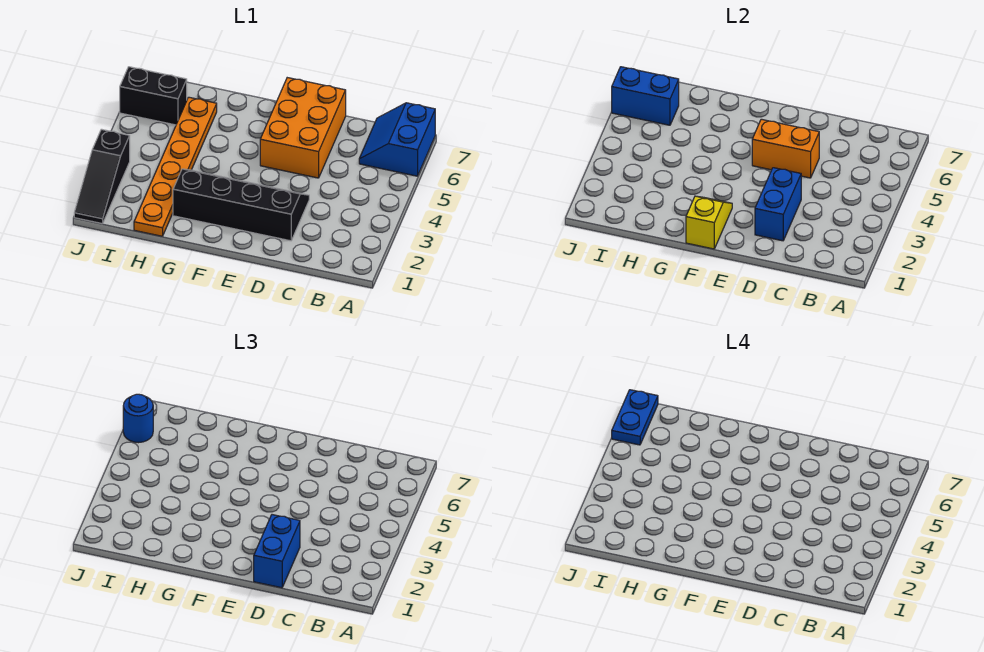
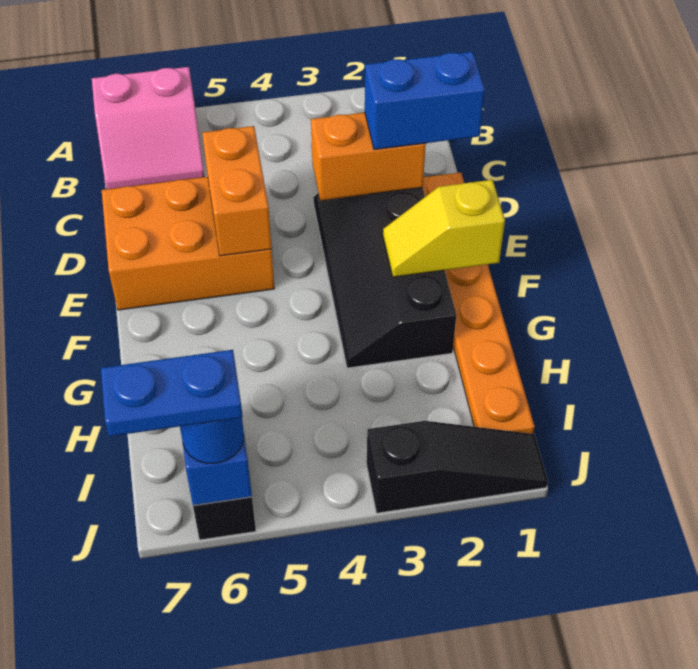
blue slope A6:B7 level 1 top A -> pink slope A6:B7 level 1 top A
blue brick D2:D3 level 2 -> orange brick D2:D3 level 2
orange plate H1:H6 level 1 -> orange plate D1:I1 level 1

